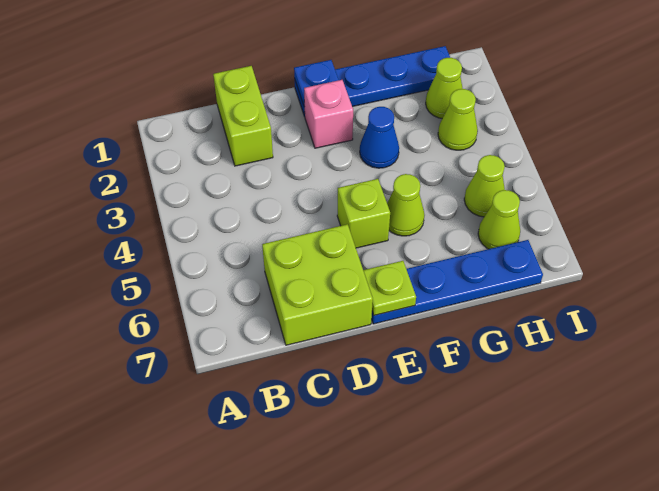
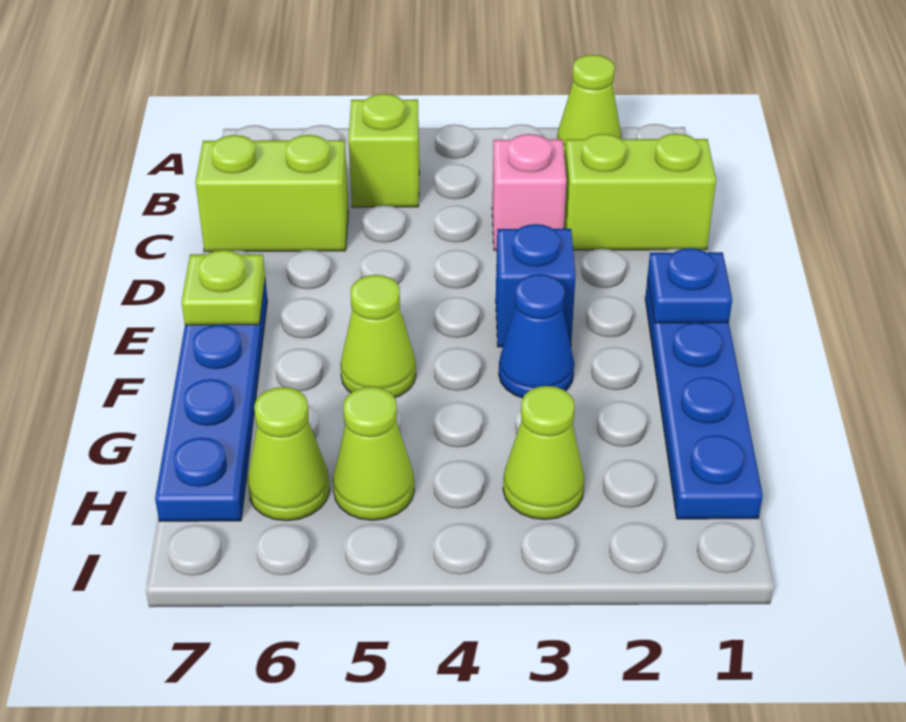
lime brick C6:D7 level 1 -> lime brick C6:C7 level 1
pink brick E2 level 1 -> pink brick C3 level 1
none -> blue brick E3 level 1
lime brick E5 level 1 -> lime brick B5 level 1
lime cone H2 level 1 -> lime cone A2 level 1

